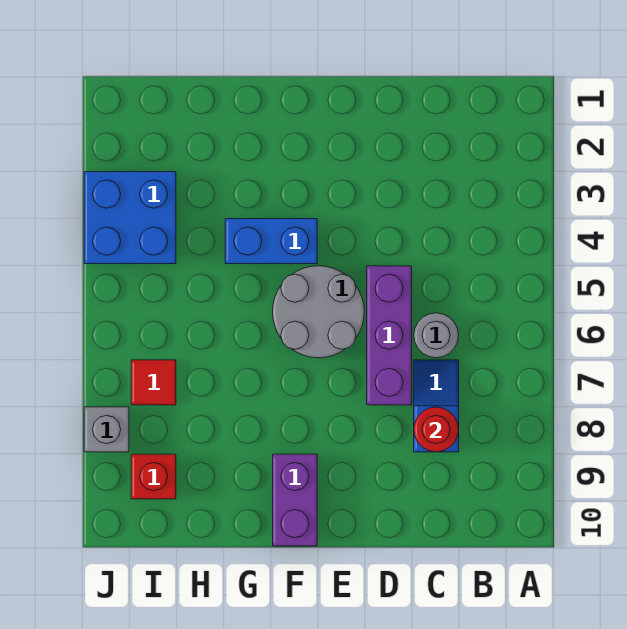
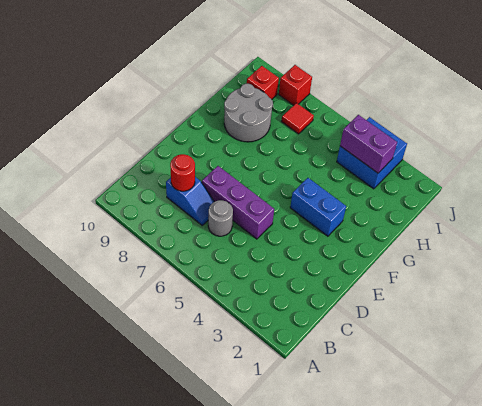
grey round brick E5:F6 level 1 -> grey round brick G8:H9 level 1
blue brick F4:G4 level 1 -> blue brick F3:F4 level 1
purple brick F9:F10 level 1 -> purple brick I3:I4 level 2
grey brick J8 level 1 -> red brick J8 level 1

